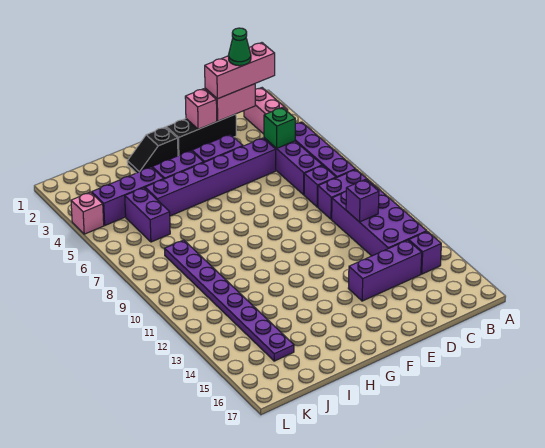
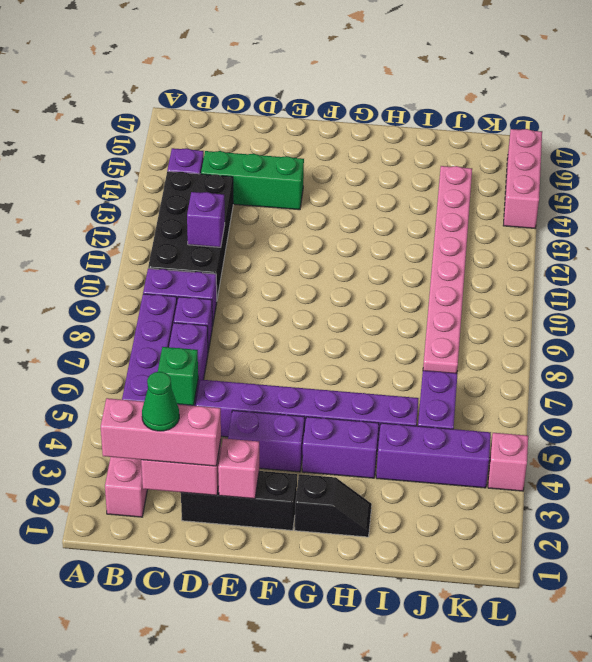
purple brick B10:C13 level 1 -> black brick B10:C13 level 1
purple brick C14:E14 level 1 -> green brick C14:E14 level 1
purple plate J8:J15 level 1 -> pink plate J8:J15 level 1
none -> pink brick L14:L16 level 1

